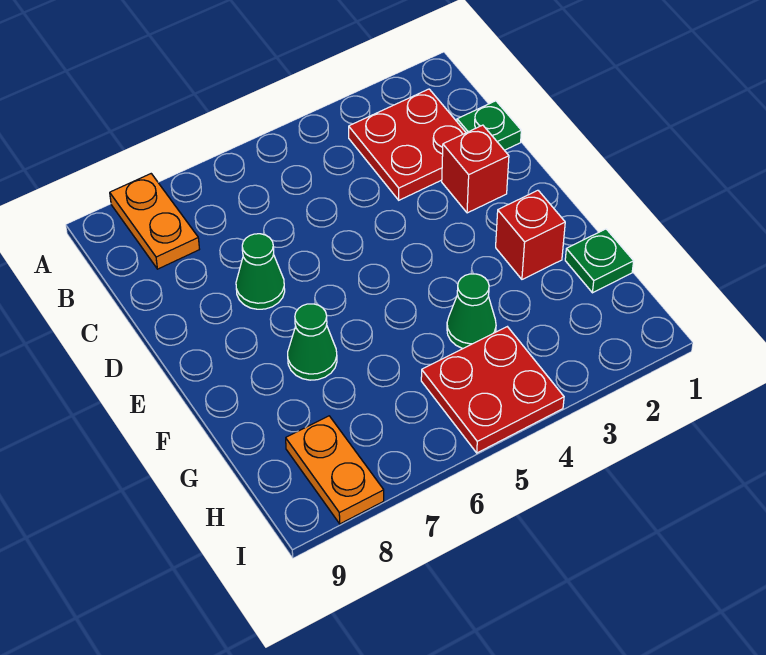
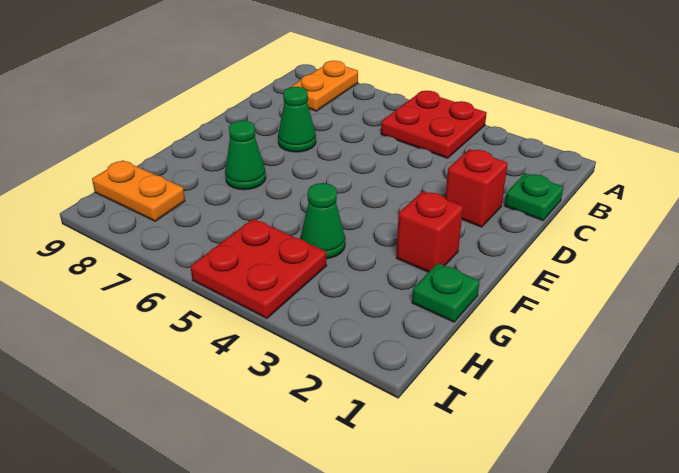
red plate B2:C3 level 1 -> red plate A4:B5 level 1
orange plate H8:I8 level 1 -> orange plate H8:H9 level 1

